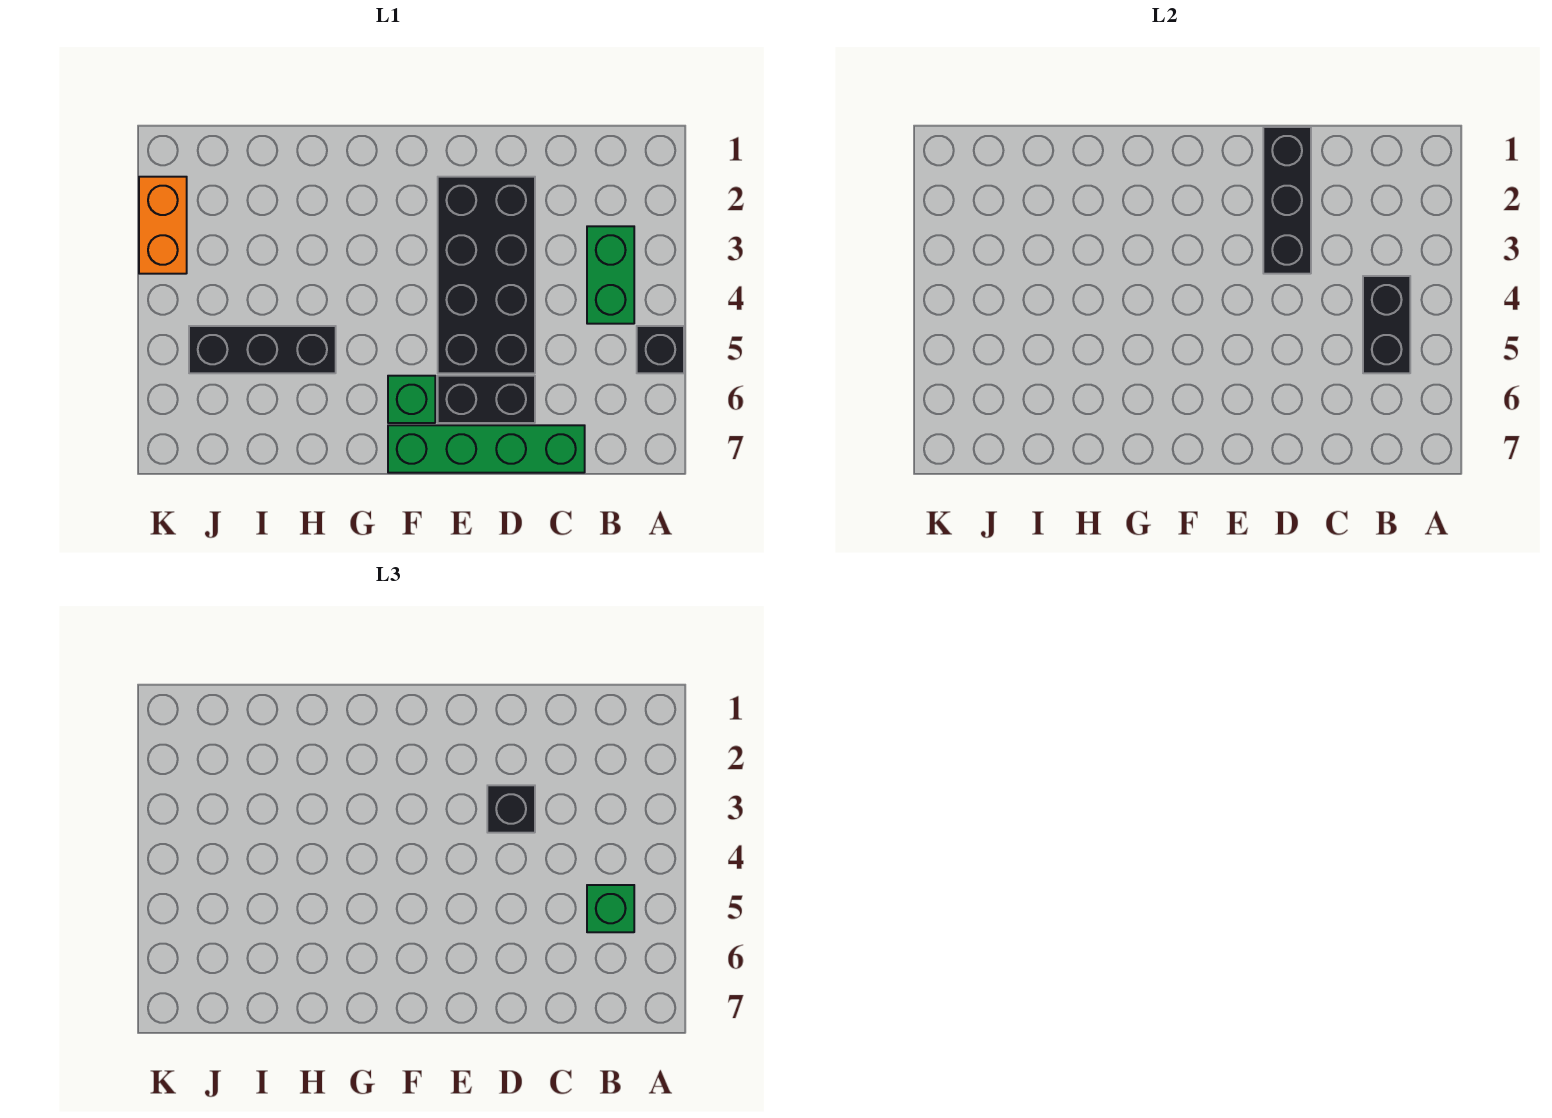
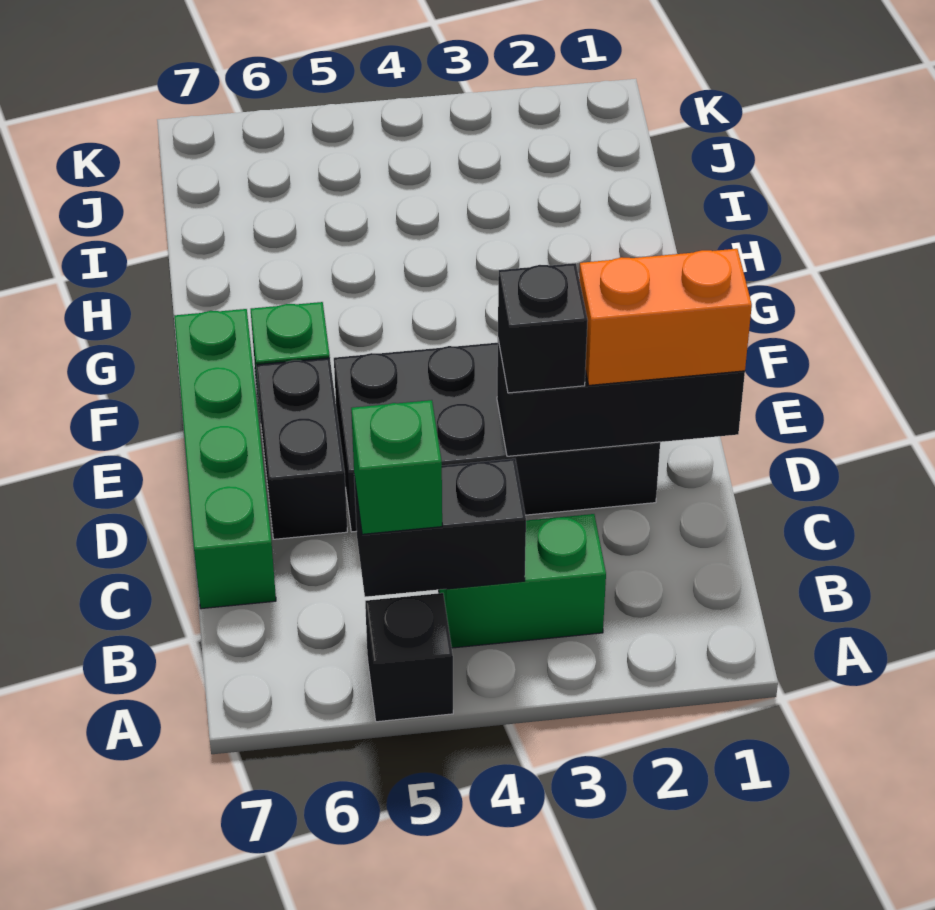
black brick H5:J5 level 1 -> none
orange brick K2:K3 level 1 -> orange brick D1:D2 level 3

